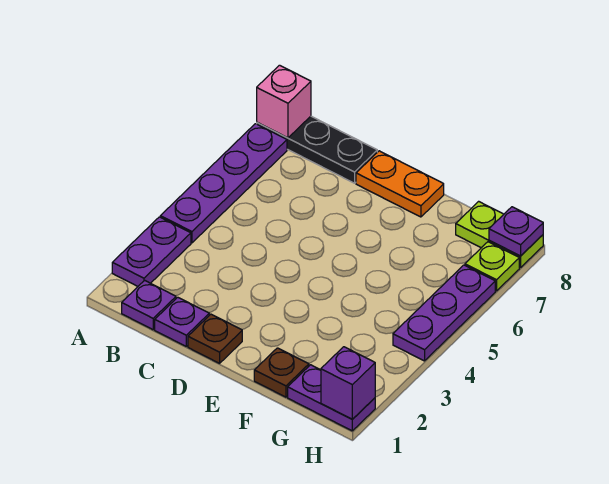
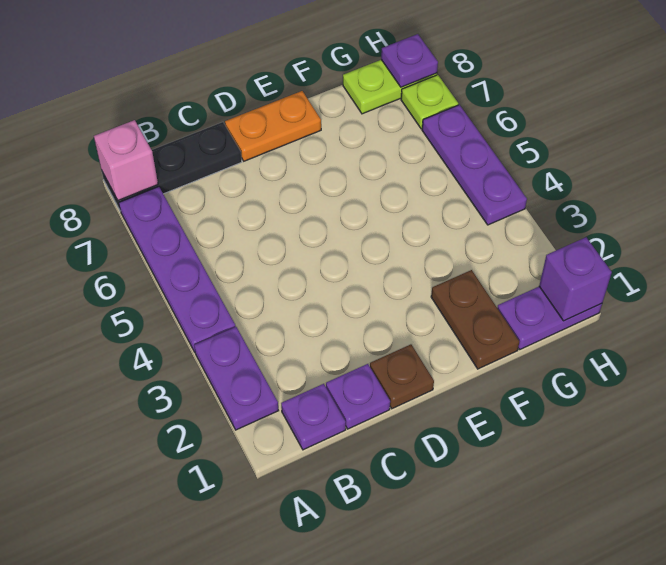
brown plate F1 level 1 -> brown plate F1:F2 level 1

